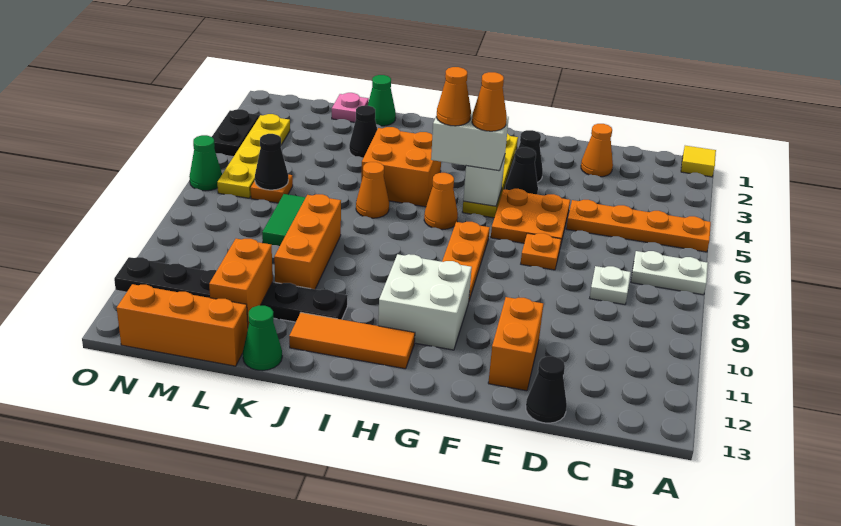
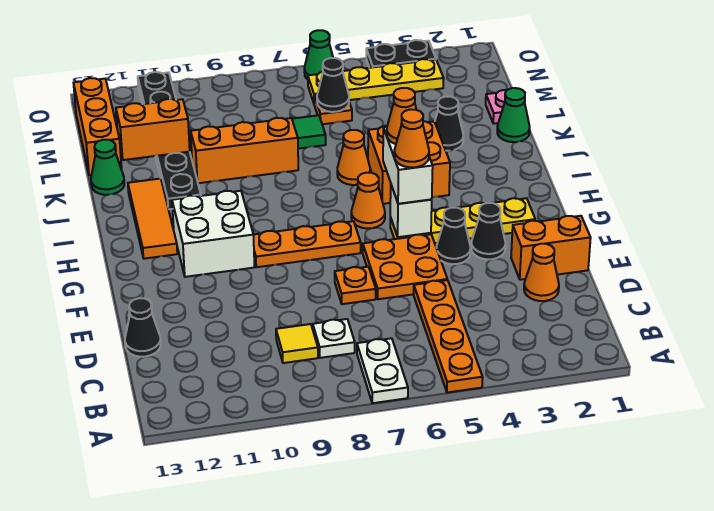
yellow tile A1 level 1 -> yellow tile C9 level 1
orange brick E11:E12 level 1 -> orange brick E1:E2 level 1

